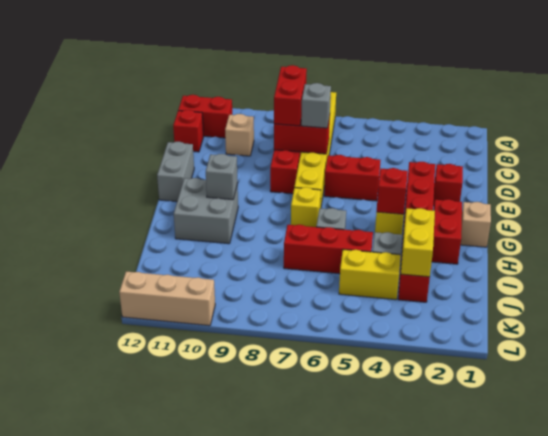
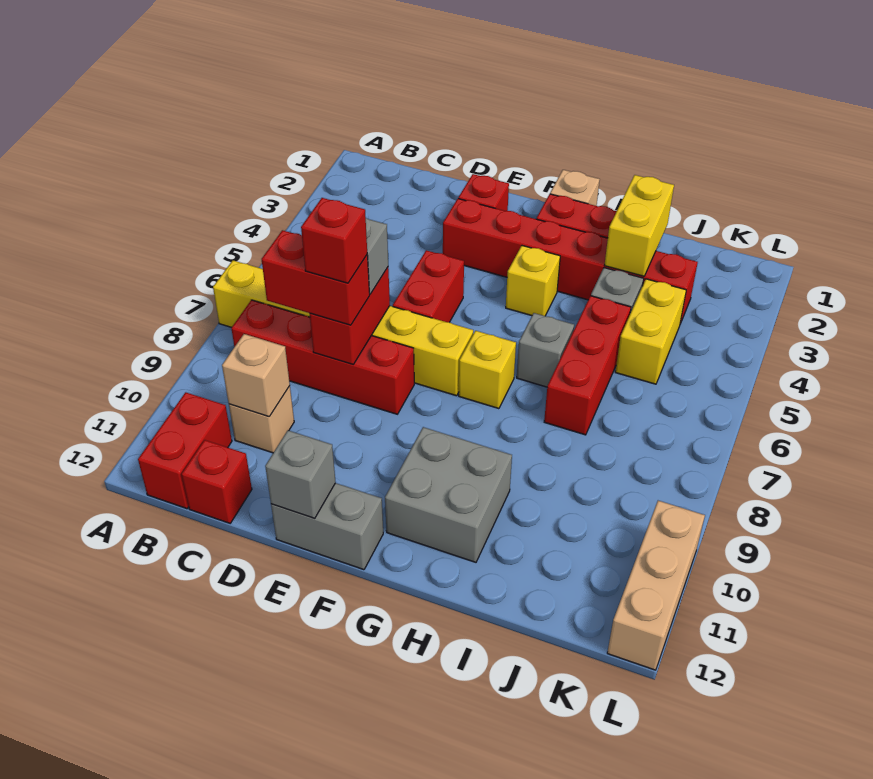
none -> tan brick C10 level 2
red brick G4 level 2 -> red brick D8 level 4
grey brick G10 level 2 -> grey brick E12 level 2
yellow brick I3:J3 level 2 -> yellow brick I2:I3 level 2

